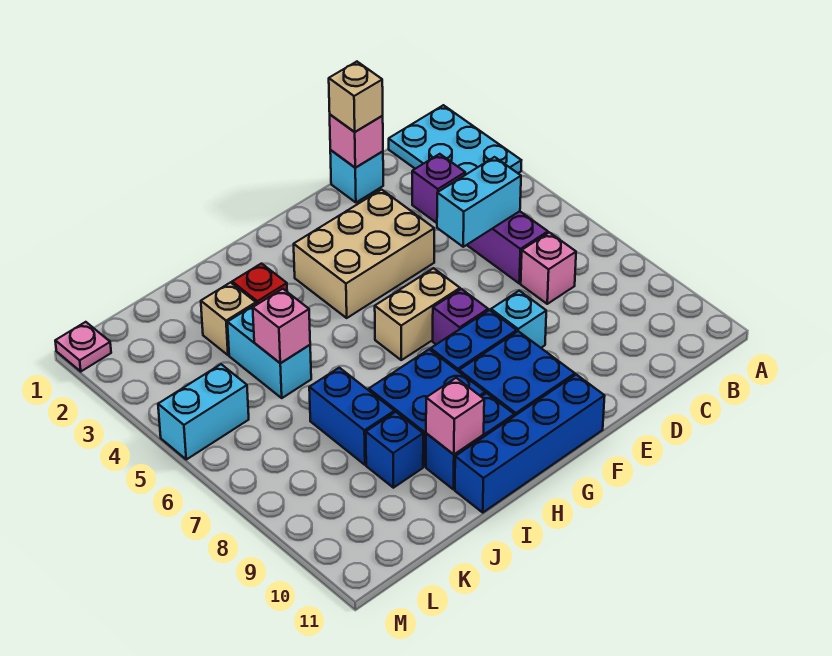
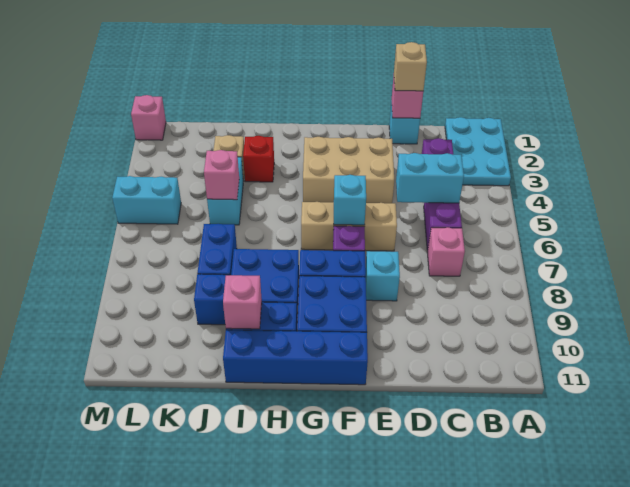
tan brick F6:G6 level 1 -> tan brick E6:G6 level 1
none -> cyan brick F6 level 2
pink plate M1 level 1 -> pink brick M1 level 1

